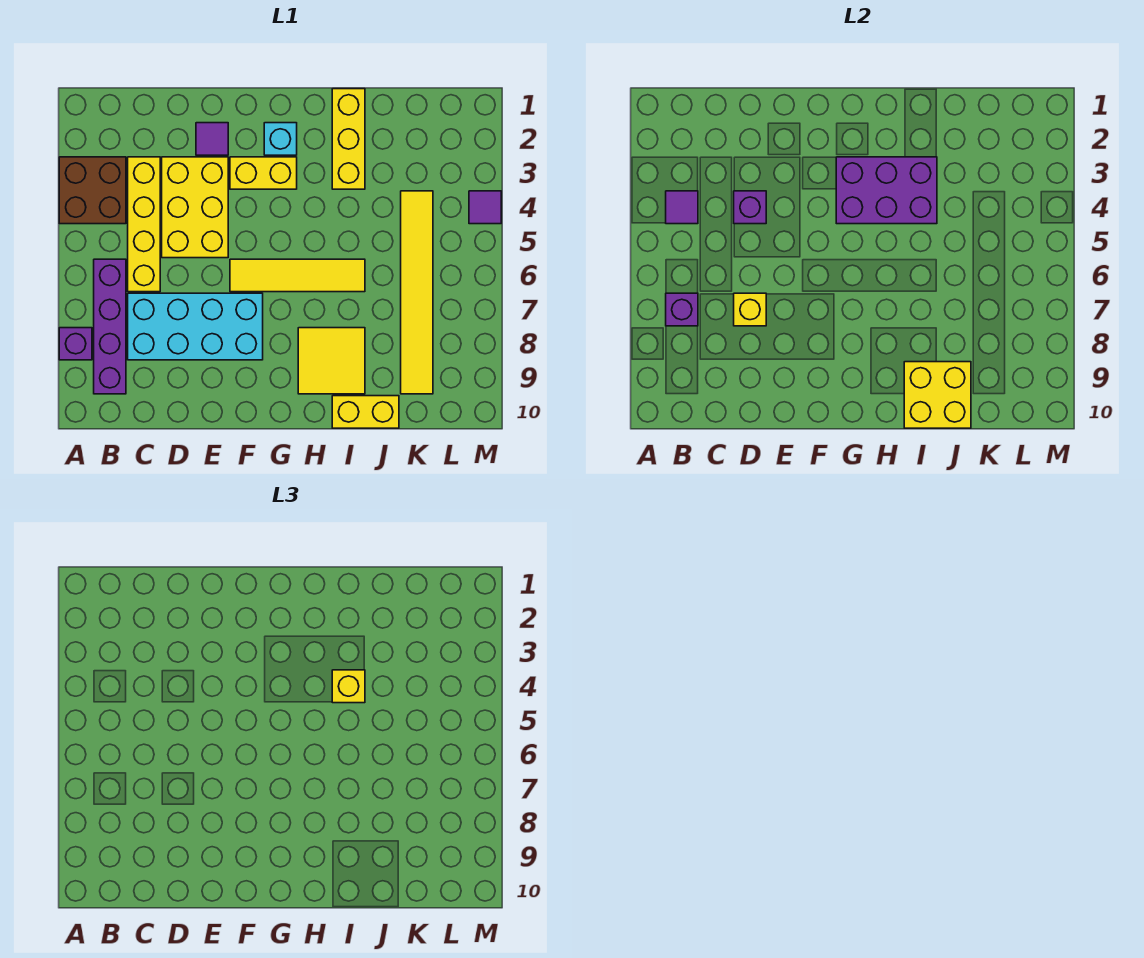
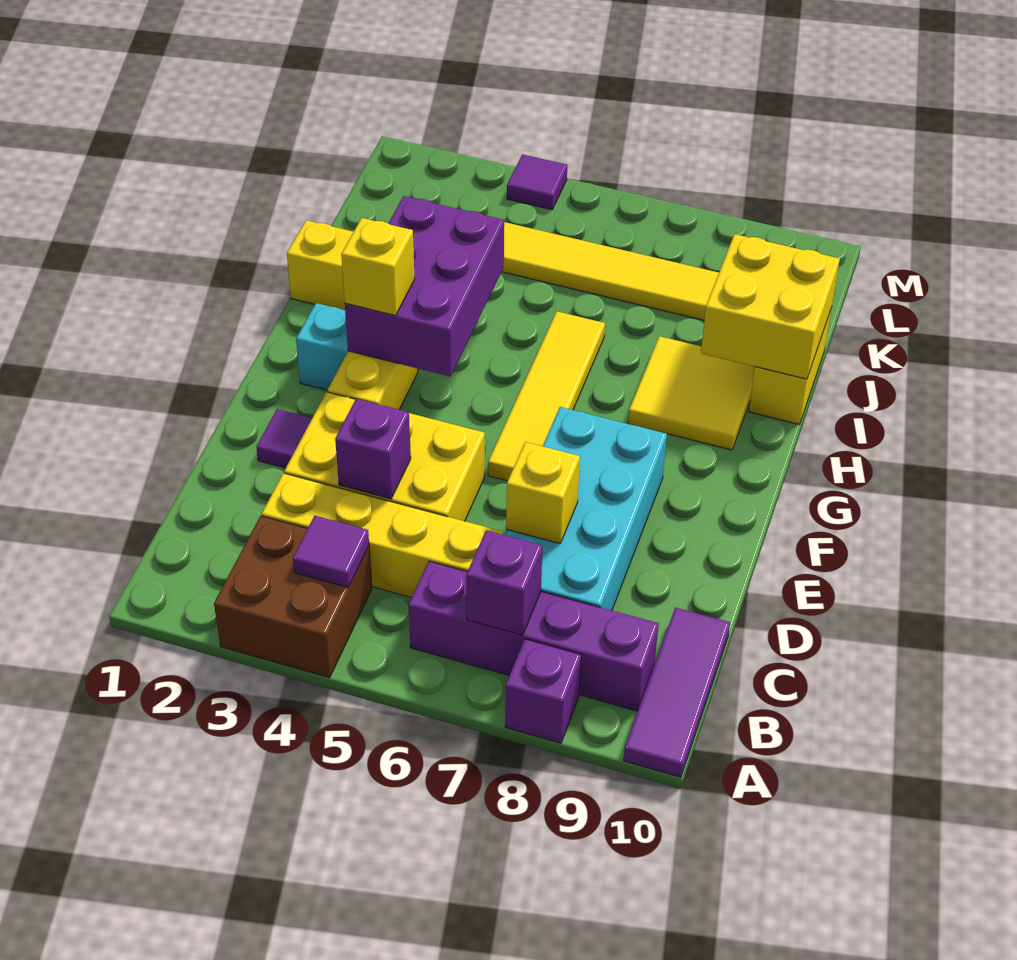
none -> purple tile A10:C10 level 1
yellow brick I4 level 3 -> yellow brick G3 level 3

